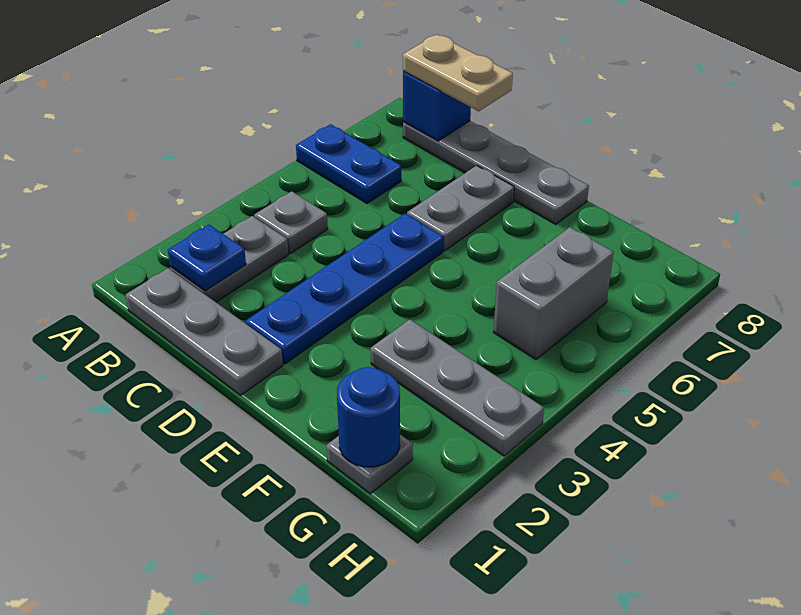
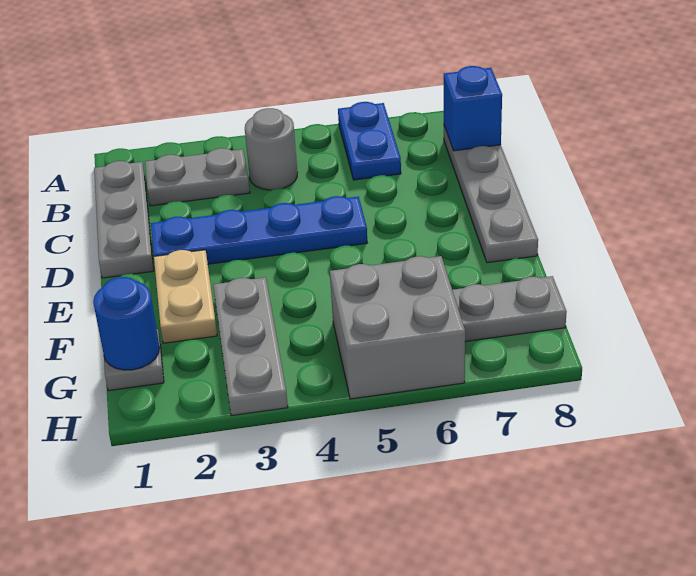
blue plate B2 level 2 -> none
grey plate B4 level 1 -> grey round brick B4 level 1
tan plate B8:C8 level 3 -> tan plate E2:F2 level 1
grey plate D6:D7 level 1 -> grey plate G7:G8 level 1
grey brick G5:G6 level 1 -> grey brick G5:H6 level 1

